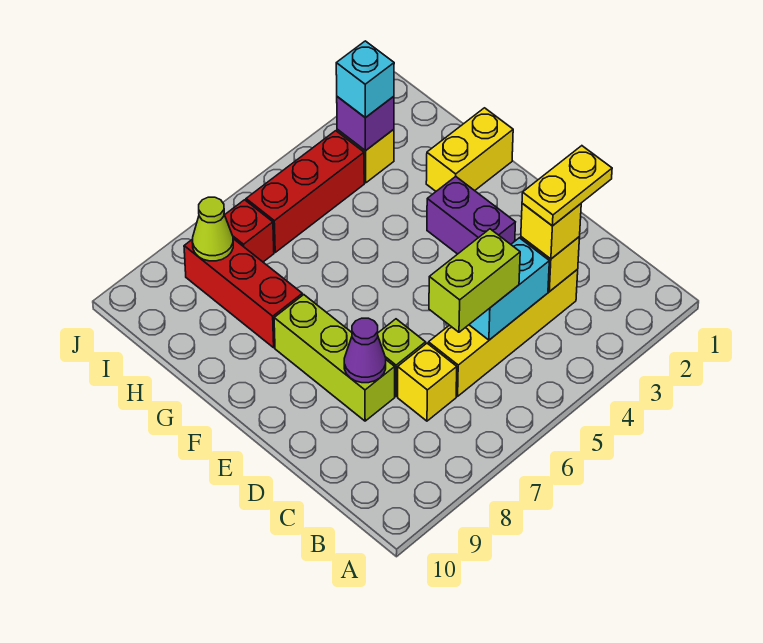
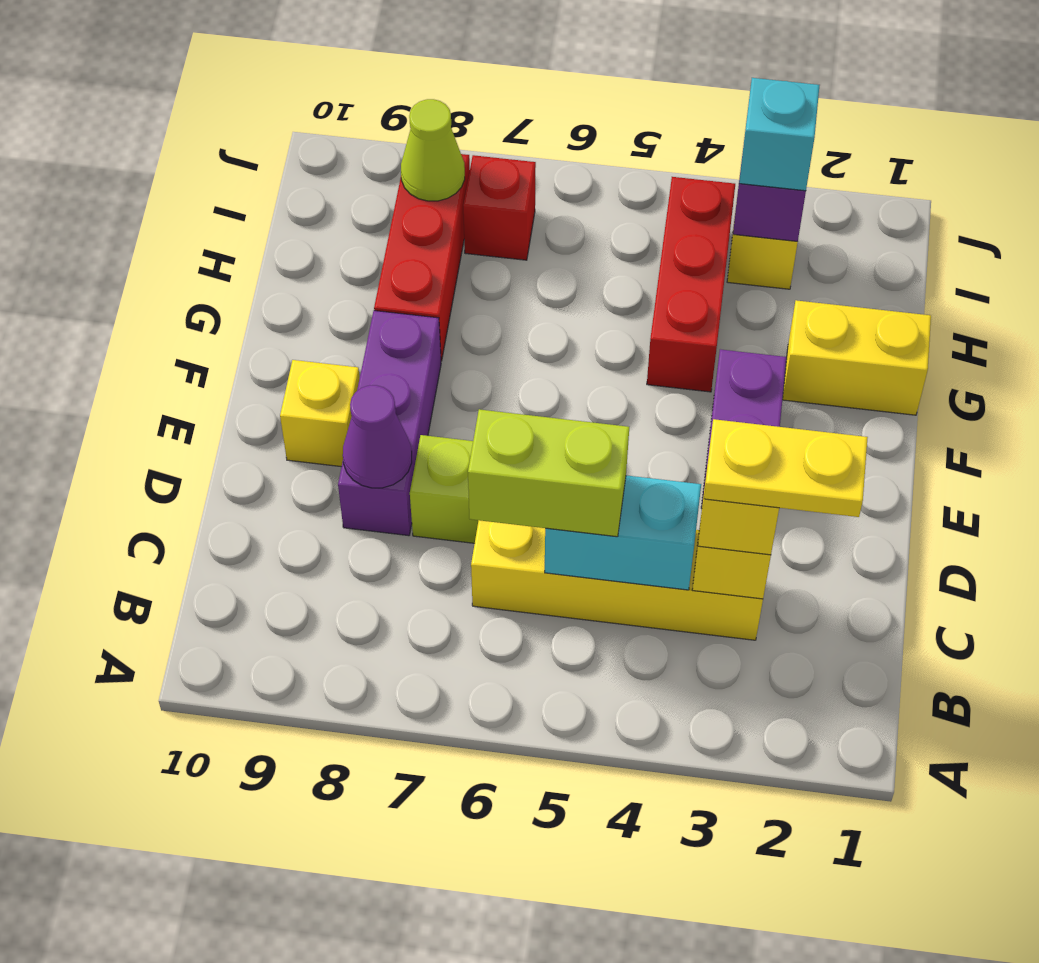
yellow brick C7 level 1 -> yellow brick E9 level 1
lime brick D8:F8 level 1 -> purple brick D8:F8 level 1
red brick I4:I6 level 1 -> red brick G4:I4 level 1

